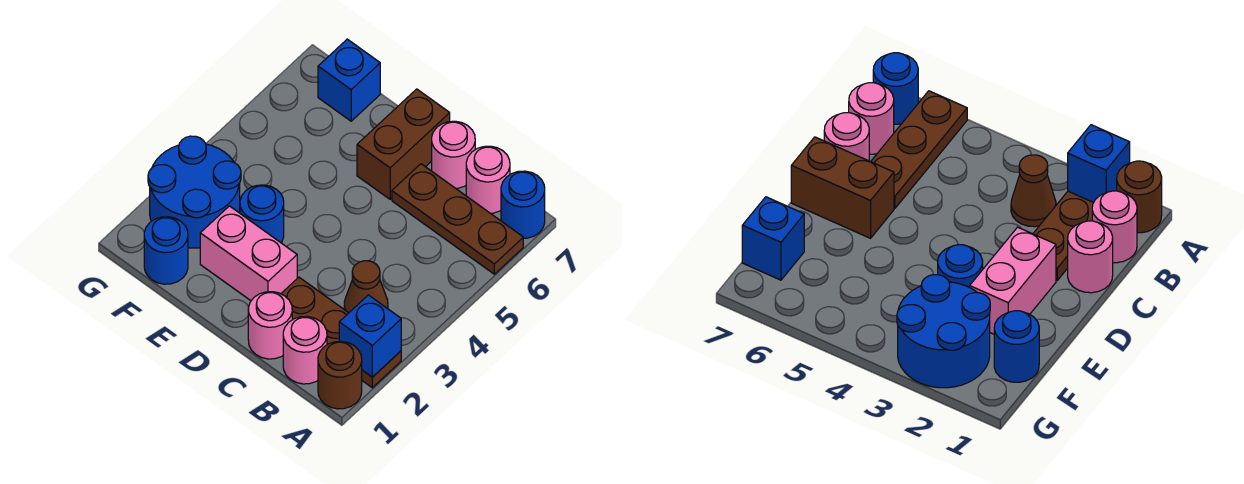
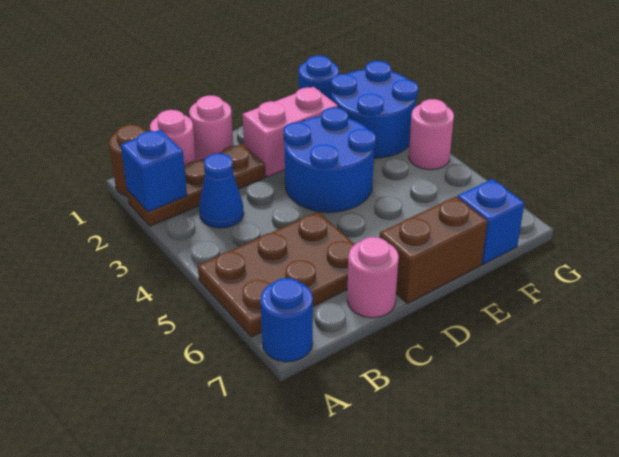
brown plate A6:C6 level 1 -> brown plate A5:C6 level 1
brown cone B3 level 1 -> blue cone B3 level 1
pink round brick B7 level 1 -> pink round brick G4 level 1
brown brick D6:D7 level 1 -> brown brick D7:E7 level 1
blue round brick E3 level 1 -> blue round brick D3:E4 level 1

